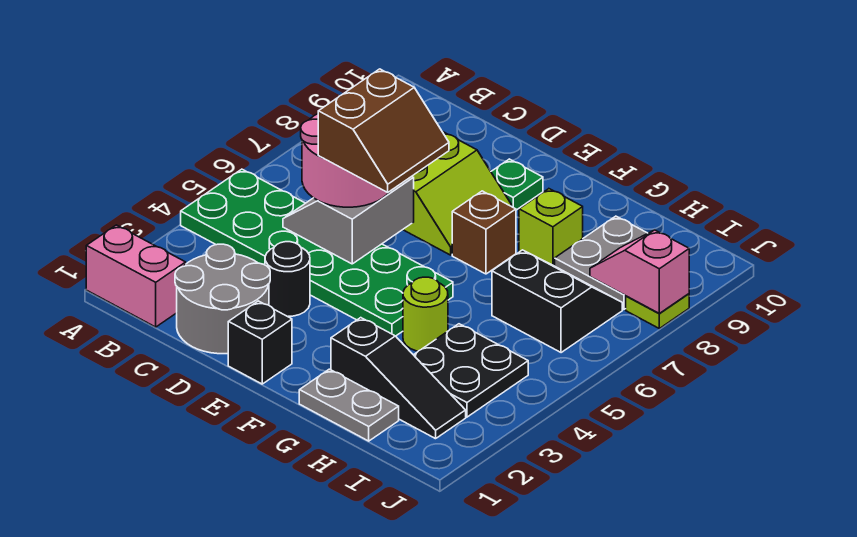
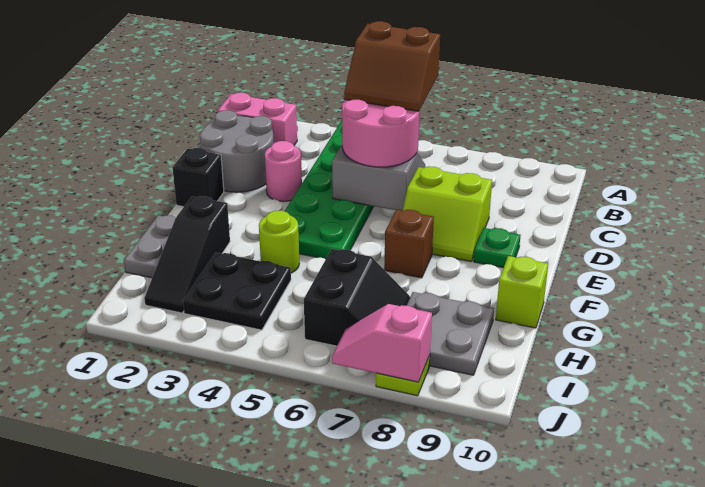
pink brick A1:B1 level 1 -> pink brick B1:B2 level 1
black round brick D3 level 1 -> pink round brick D3 level 1
brown slope D5:E6 level 4 top D -> brown slope B5:C6 level 4 top B
lime brick G8 level 1 -> lime brick G10 level 1
pink slope I8:J8 level 2 top J -> pink slope J7:J8 level 2 top 8

